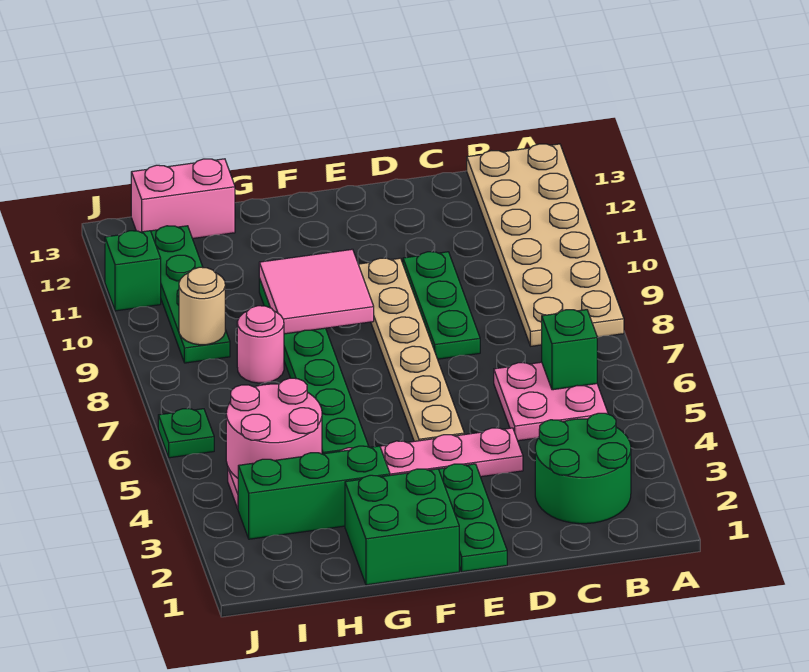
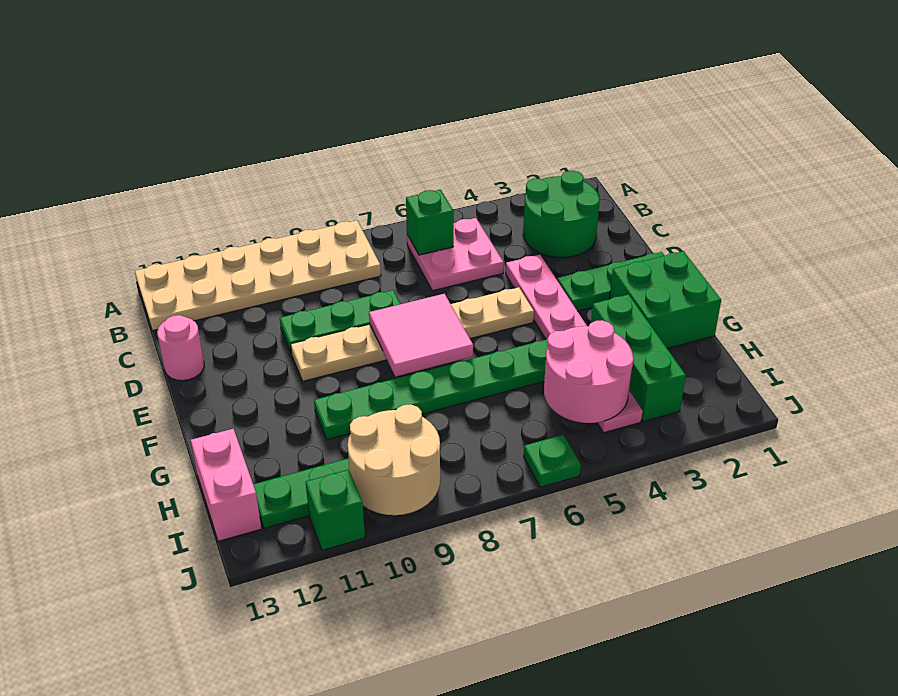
pink tile F9:G10 level 2 -> pink tile E7:F8 level 2
pink round brick H8 level 1 -> pink round brick D13 level 1
tan round brick I9 level 2 -> tan round brick I9:J10 level 2

